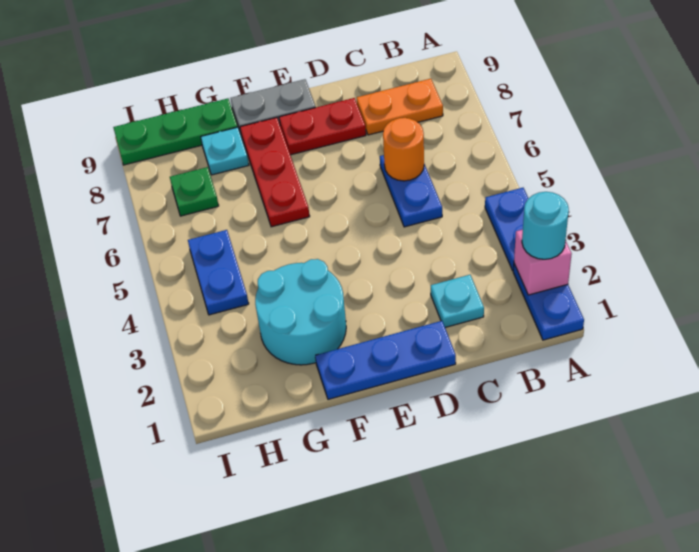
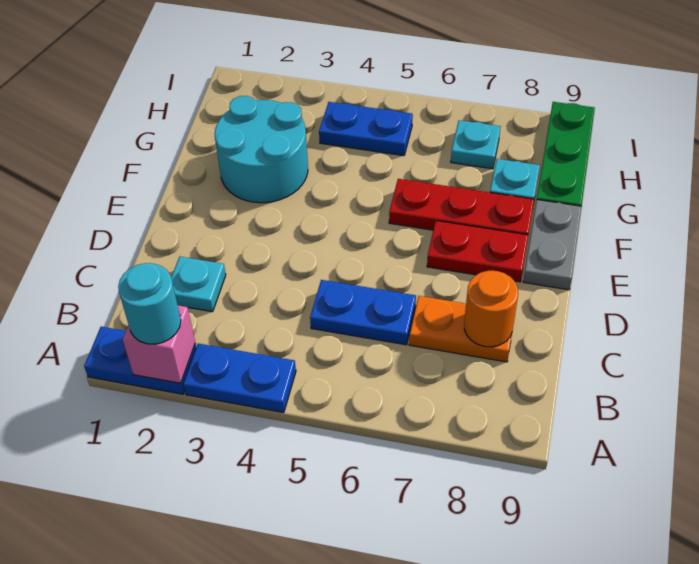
orange plate B8:C8 level 1 -> orange plate C7:C8 level 1
orange round brick C6 level 2 -> orange round brick C8 level 2
blue plate D1:F1 level 1 -> none
red plate D8:E8 level 1 -> red plate E7:E8 level 1
green plate H7 level 1 -> cyan plate H7 level 1

